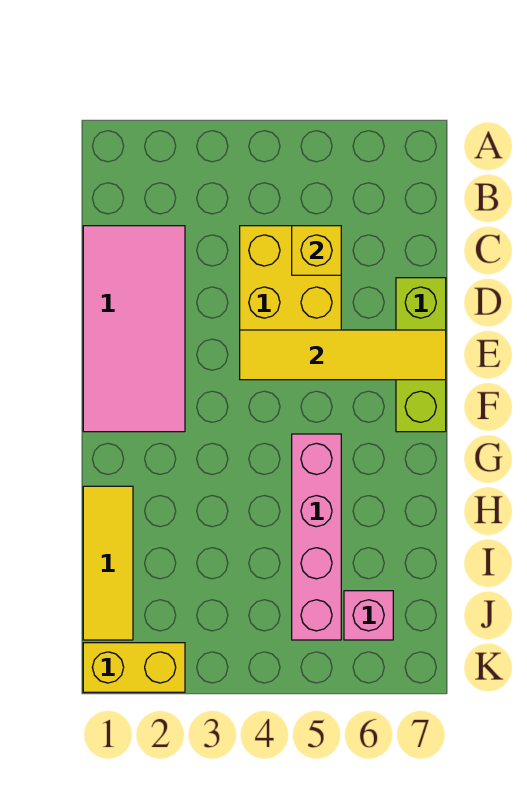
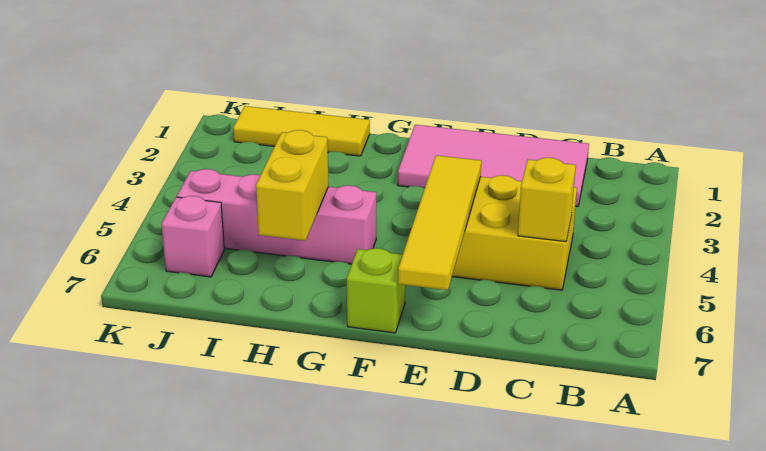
lime brick D7:F7 level 1 -> lime brick F7 level 1
yellow brick K1:K2 level 1 -> yellow brick H5:H6 level 2

